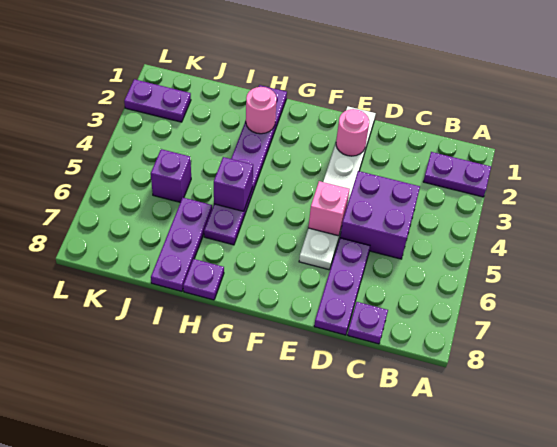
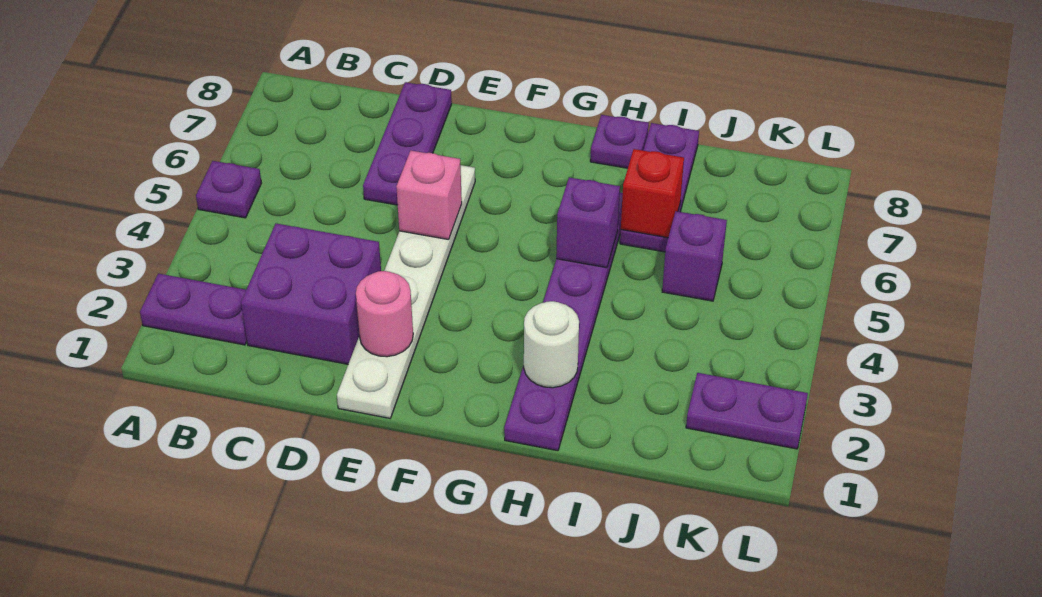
purple brick C4:D5 level 1 -> purple brick C2:D3 level 1
purple plate C8 level 1 -> purple plate A5 level 1
pink round brick H2 level 2 -> white round brick H2 level 2
none -> red brick I6 level 2

